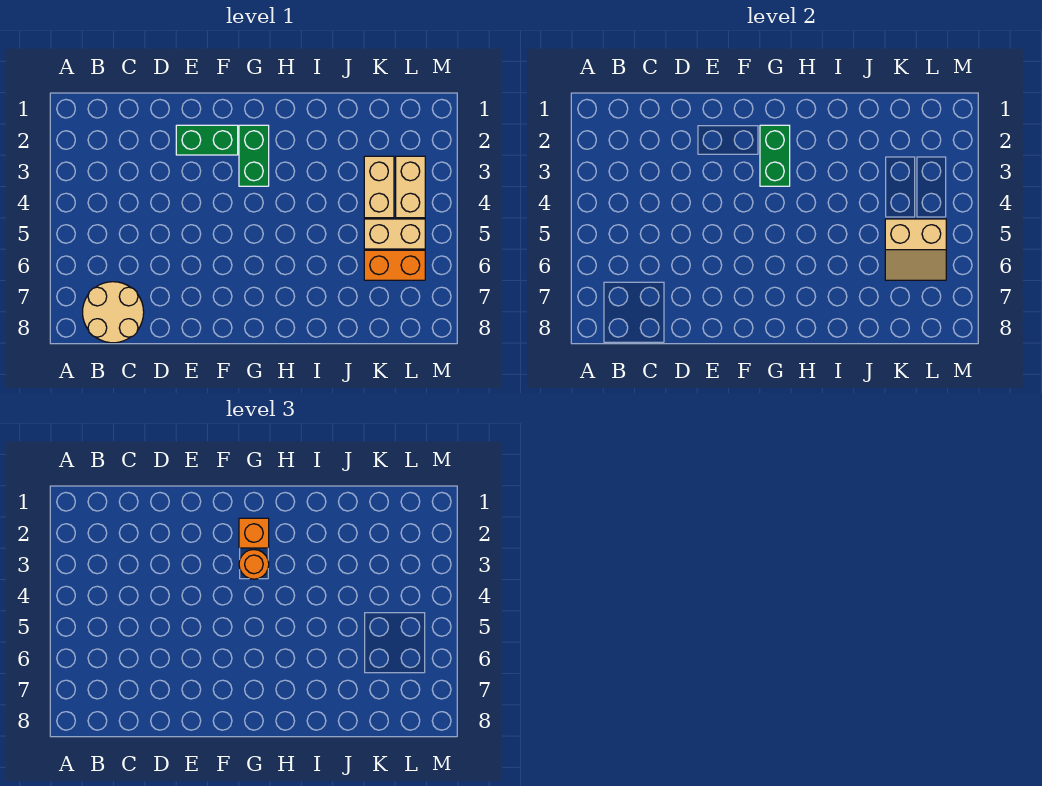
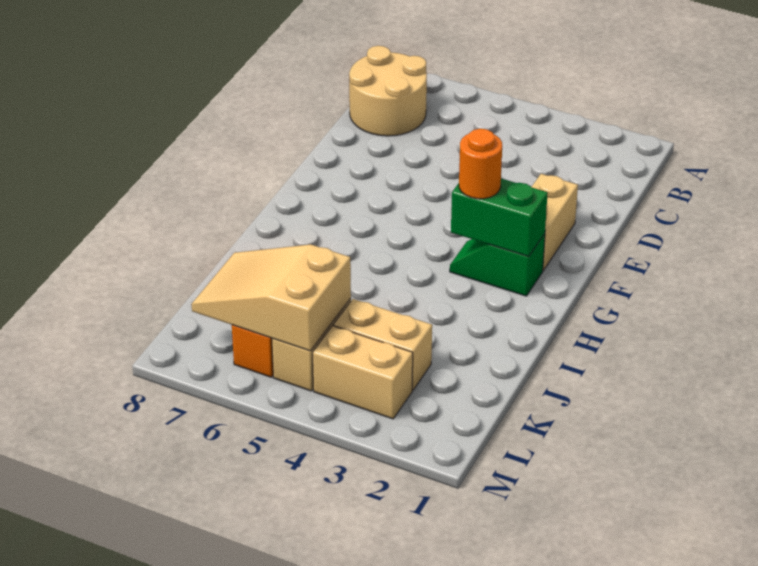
green brick E2:F2 level 1 -> tan brick E2:F2 level 1
green brick G2:G3 level 1 -> green slope G2:G3 level 1 top 2
orange brick G2 level 3 -> none
tan slope K5:L6 level 2 top 5 -> tan slope K5:L7 level 2 top 5

